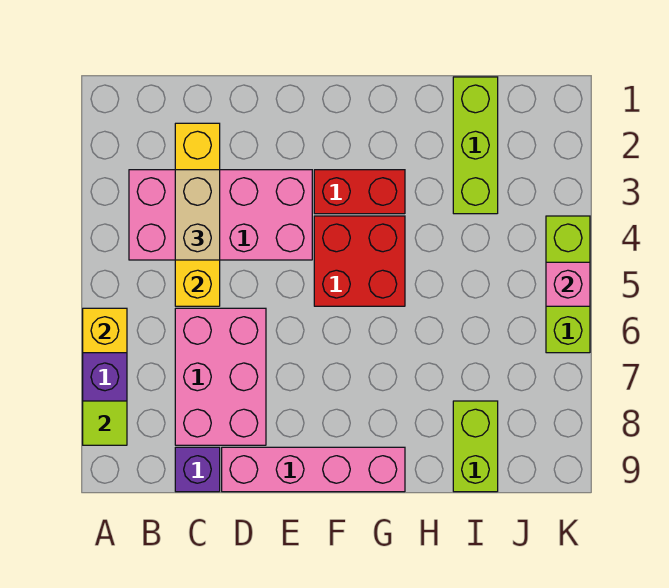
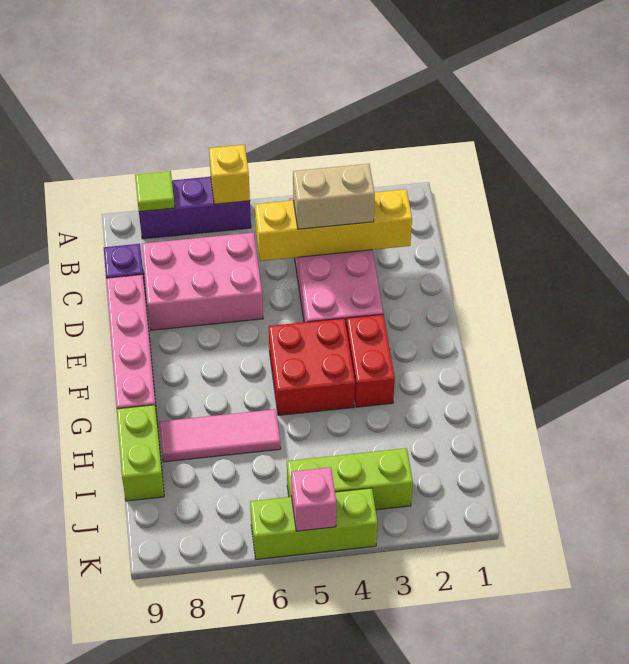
none -> pink tile H6:H8 level 1
lime brick I1:I3 level 1 -> lime brick J3:J5 level 1
lime brick I8:I9 level 1 -> lime brick H9:I9 level 1

